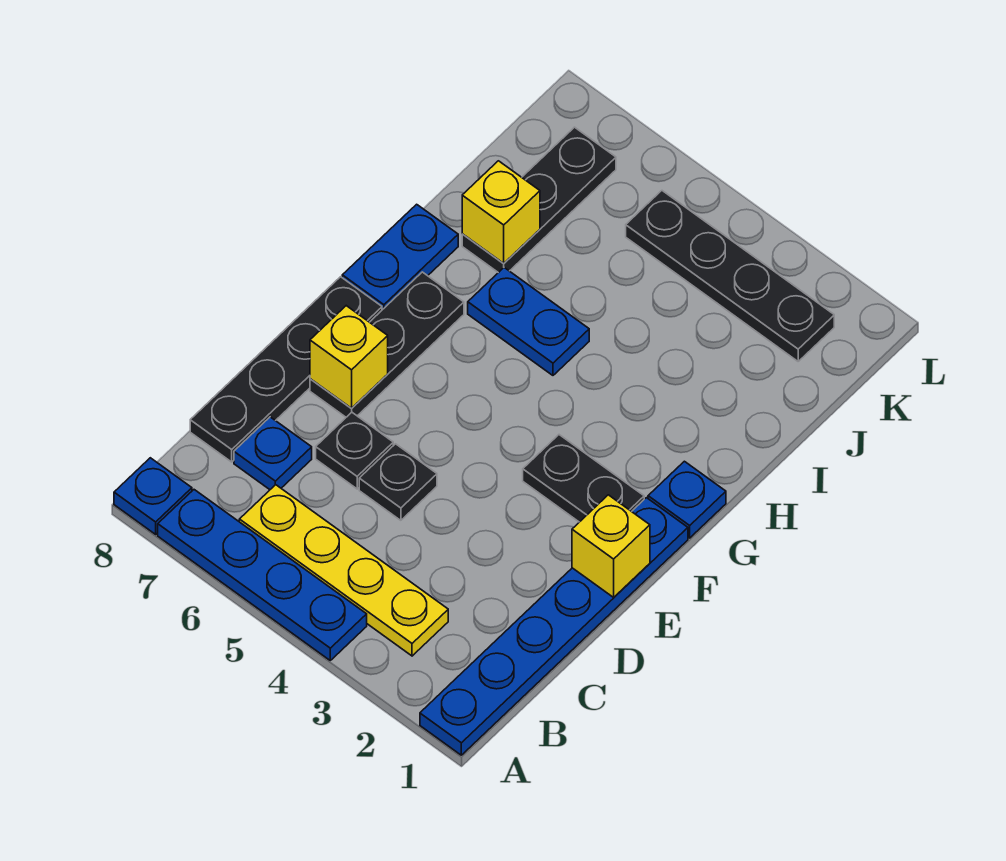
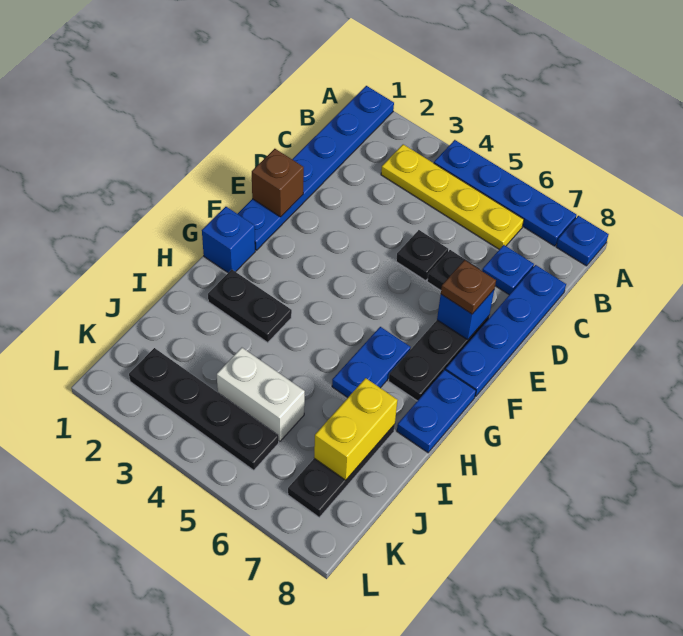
black plate C8:F8 level 1 -> blue plate C8:F8 level 1
yellow brick E1 level 2 -> brown brick E1 level 2
yellow brick E7 level 2 -> blue brick E7 level 2
none -> brown plate E7 level 3
black plate F2:F3 level 1 -> black plate H2:H3 level 1
blue plate G1 level 1 -> blue brick G1 level 1
blue plate H5:H6 level 1 -> blue plate G6:H6 level 1
yellow brick I7 level 2 -> yellow brick I7:J7 level 2
none -> white brick J4:J5 level 1

